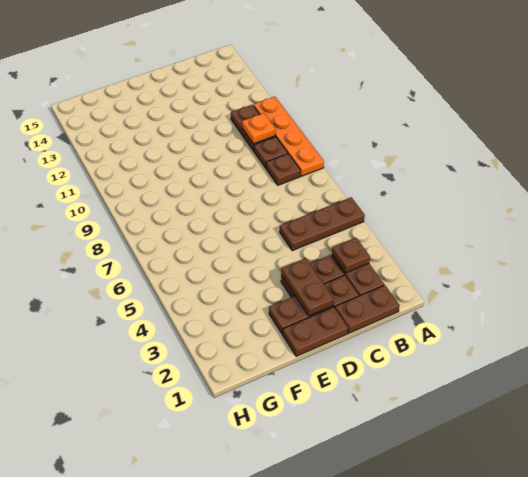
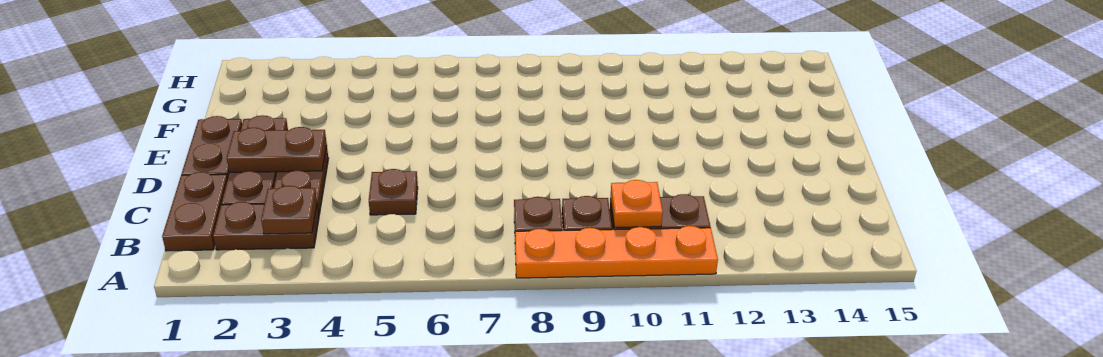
brown plate A5:C5 level 1 -> brown plate C5 level 1

